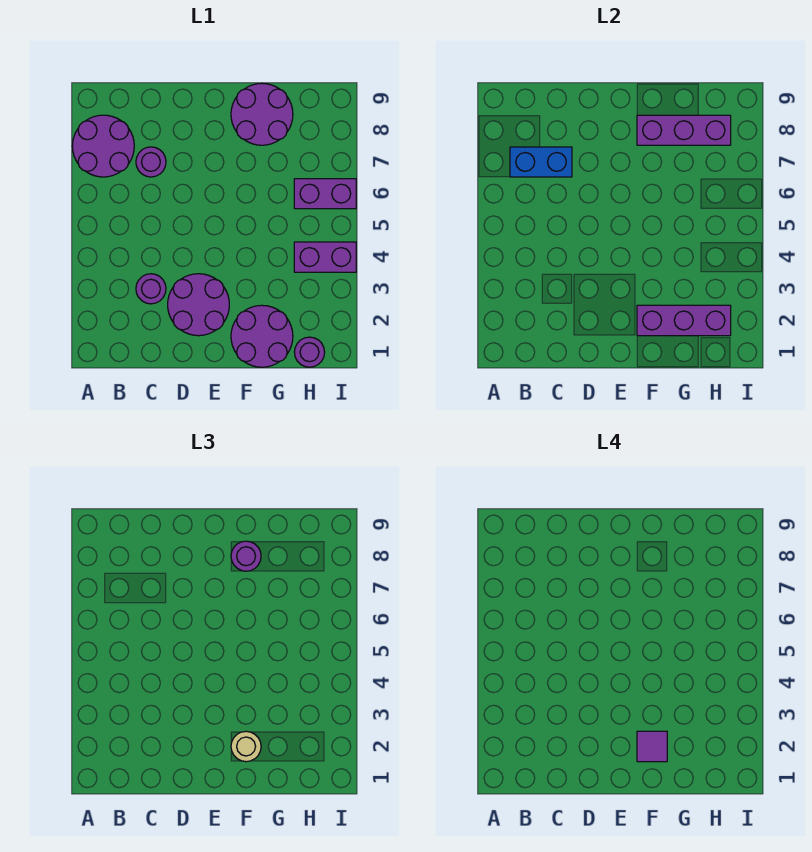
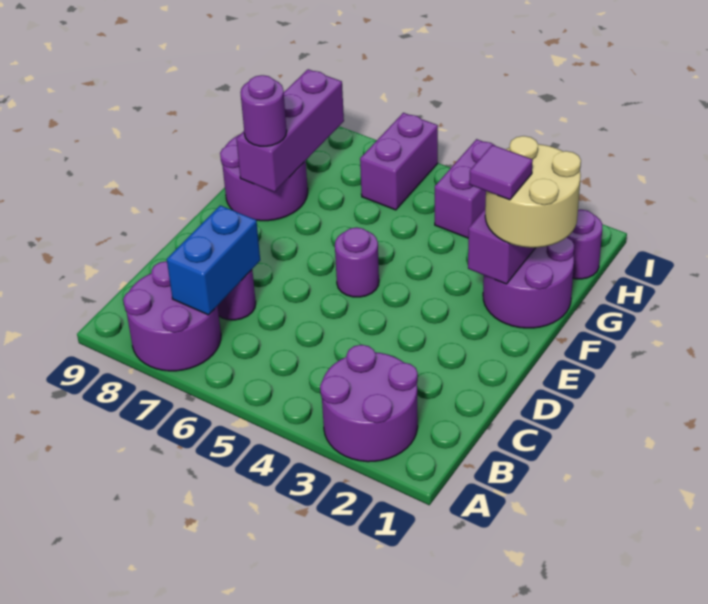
purple round brick C3 level 1 -> purple round brick E5 level 1
purple round brick D2:E3 level 1 -> purple round brick A2:B3 level 1
tan round brick F2 level 3 -> tan round brick F1:G2 level 3

